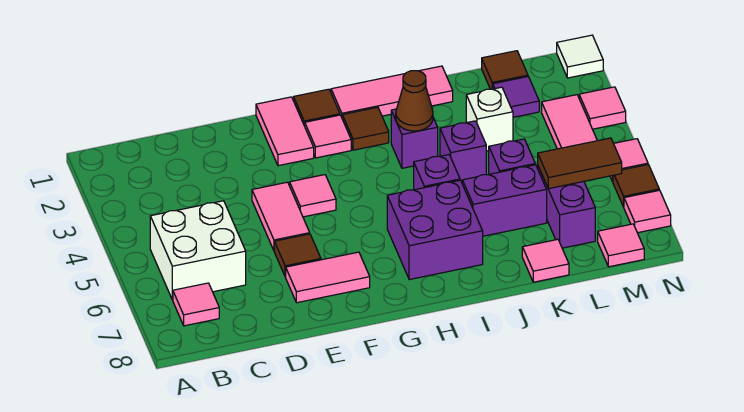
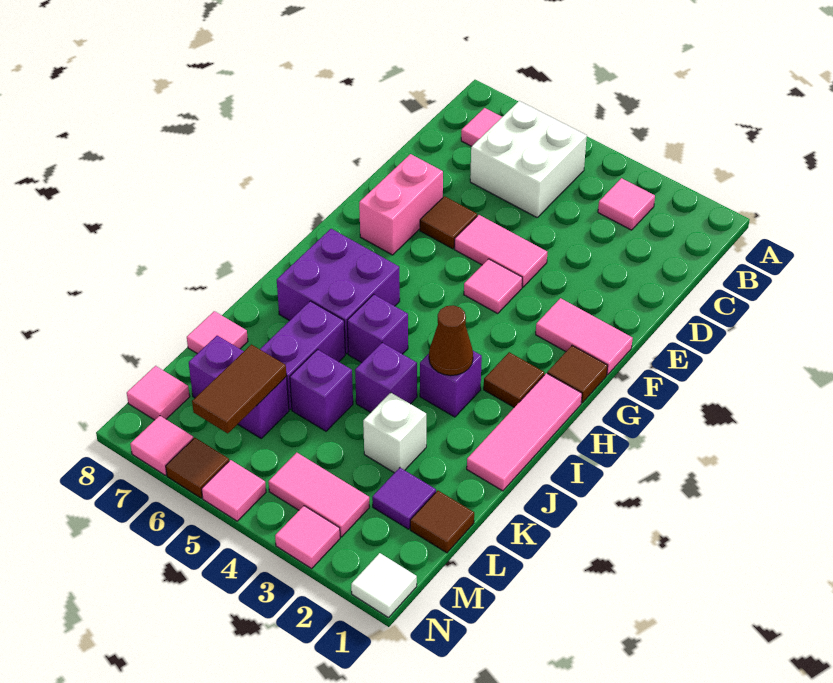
pink tile E7:F7 level 1 -> pink brick E7:F7 level 1
pink tile G2 level 1 -> pink tile B3 level 1

